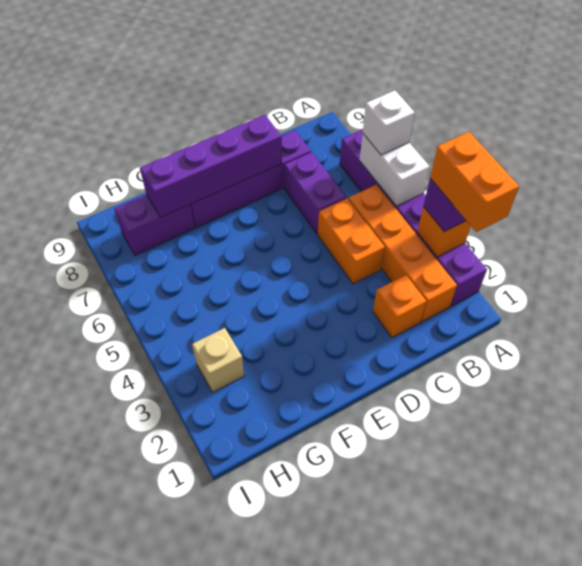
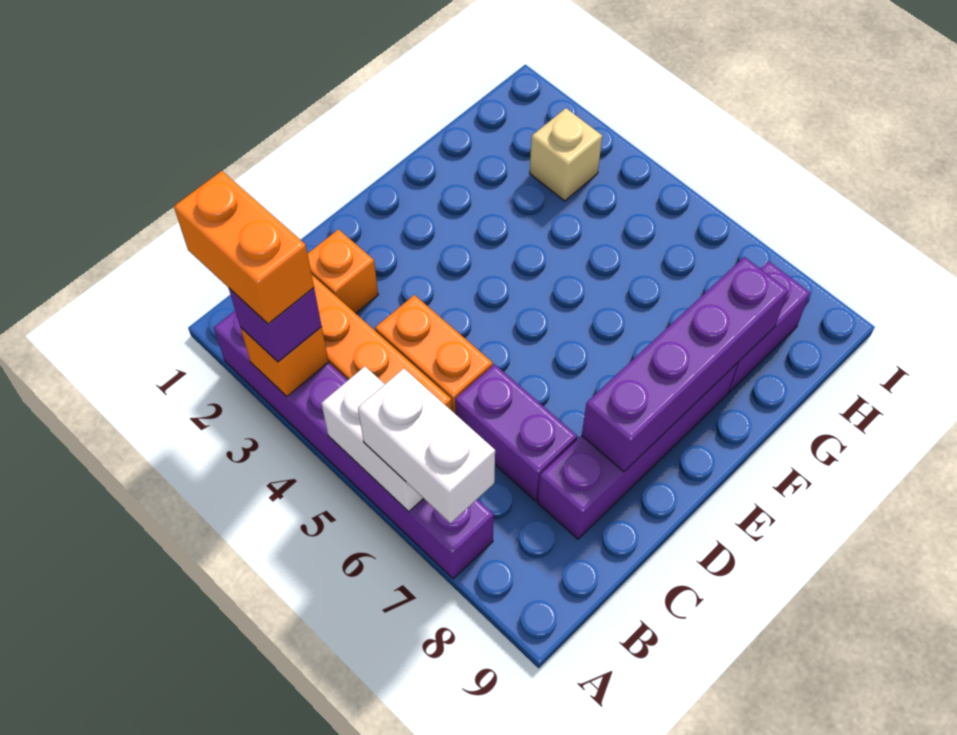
white brick A6 level 3 -> white brick A6:A7 level 3

